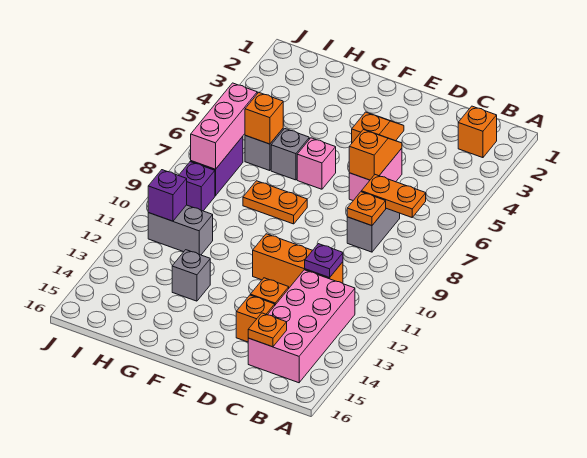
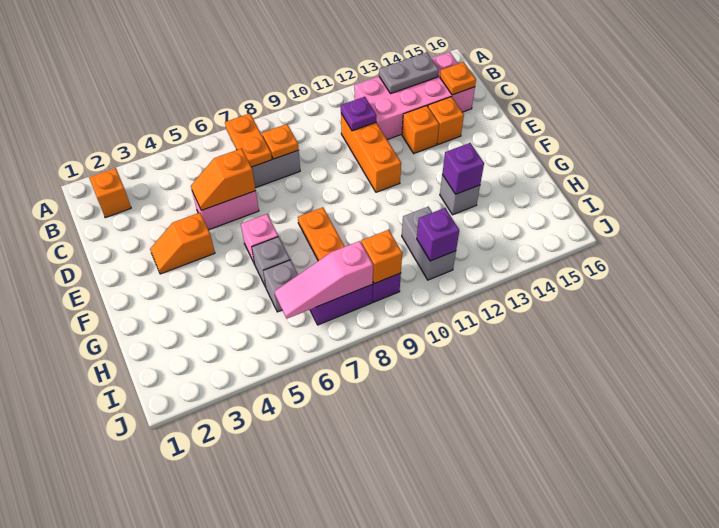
none -> grey plate B13:B14 level 2
none -> purple brick G13 level 2
orange brick H6 level 2 -> orange brick I9 level 2
pink brick I6:I8 level 2 -> pink slope I6:I8 level 2 top 8

